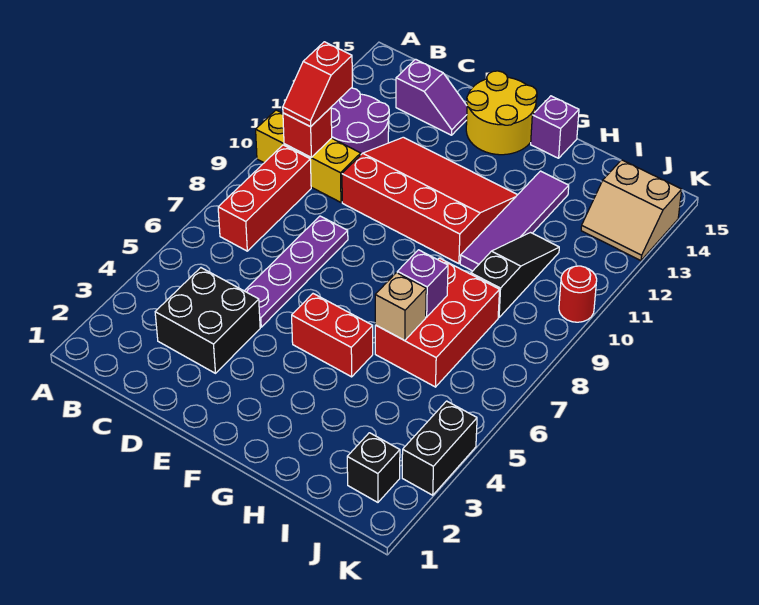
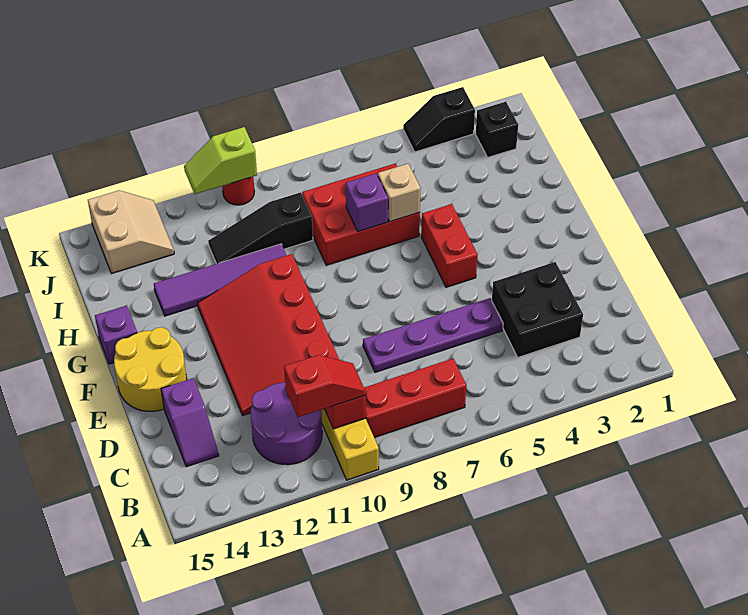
purple slope C14:D14 level 1 top C -> purple slope C14:D14 level 1 top D
black brick K3:K4 level 1 -> black slope K3:K4 level 1 top 3
none -> lime slope K10:K11 level 2 top 10

